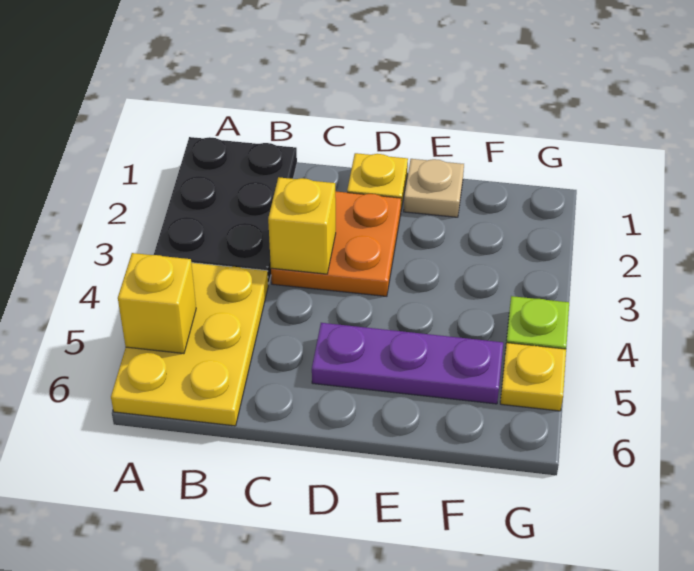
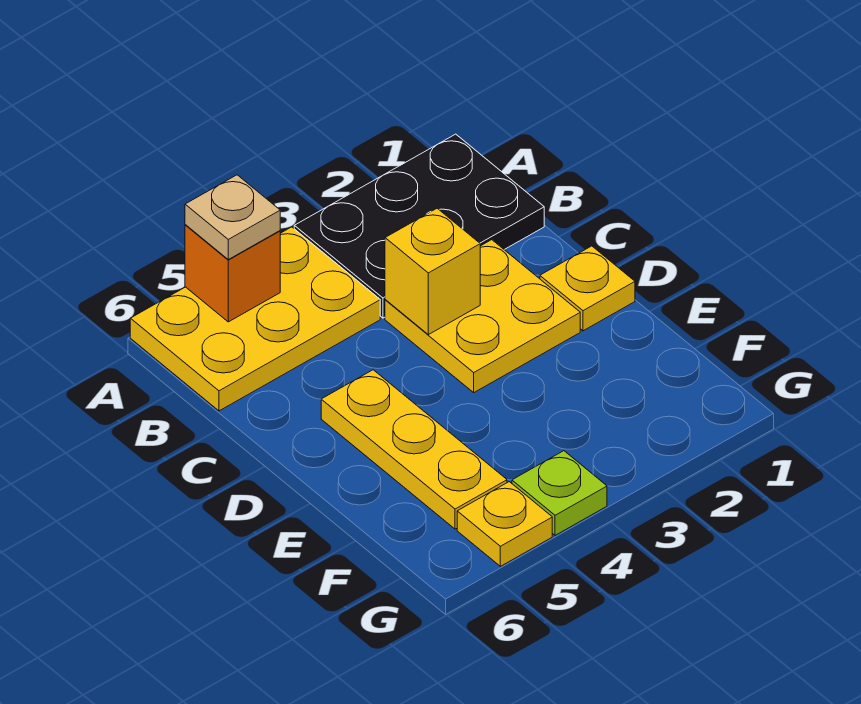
yellow brick A5 level 2 -> orange brick A5 level 2
orange plate C2:D3 level 1 -> yellow plate C2:D3 level 1
purple plate D5:F5 level 1 -> yellow plate D5:F5 level 1
tan plate E1 level 1 -> tan plate A5 level 3

